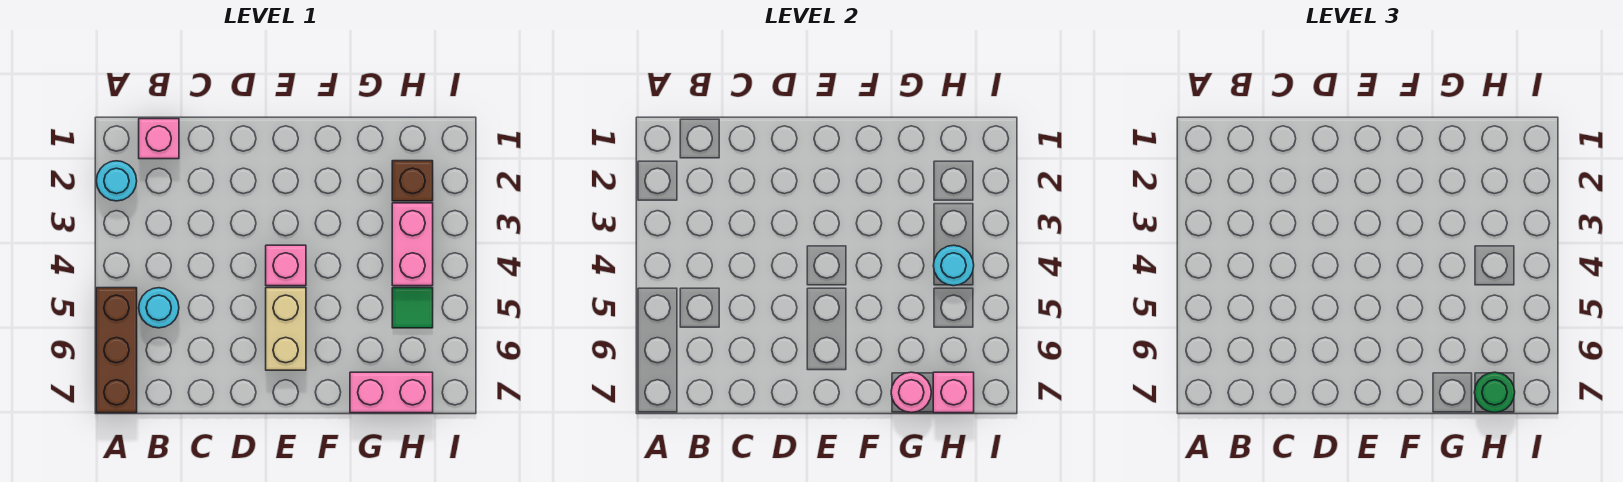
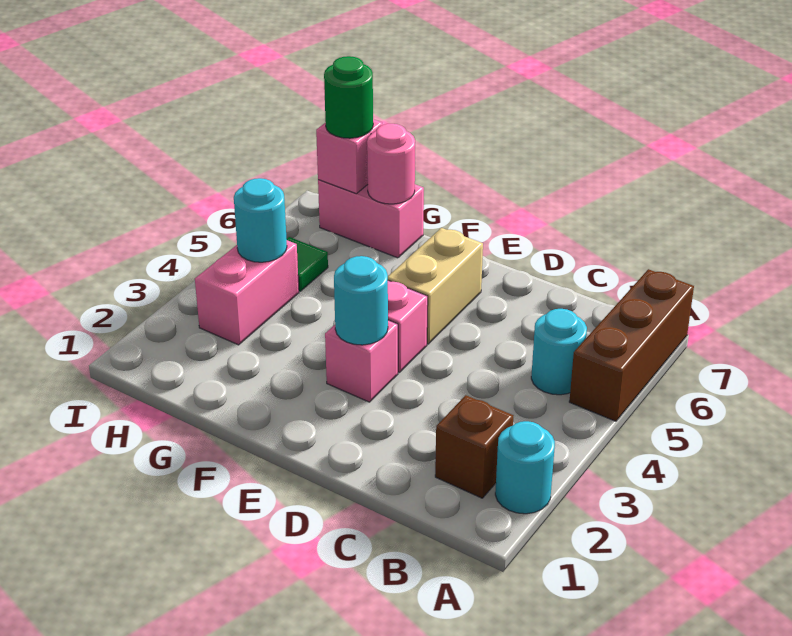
pink brick B1 level 1 -> pink brick E3 level 1
none -> cyan round brick E3 level 2
brown brick H2 level 1 -> brown brick B2 level 1

